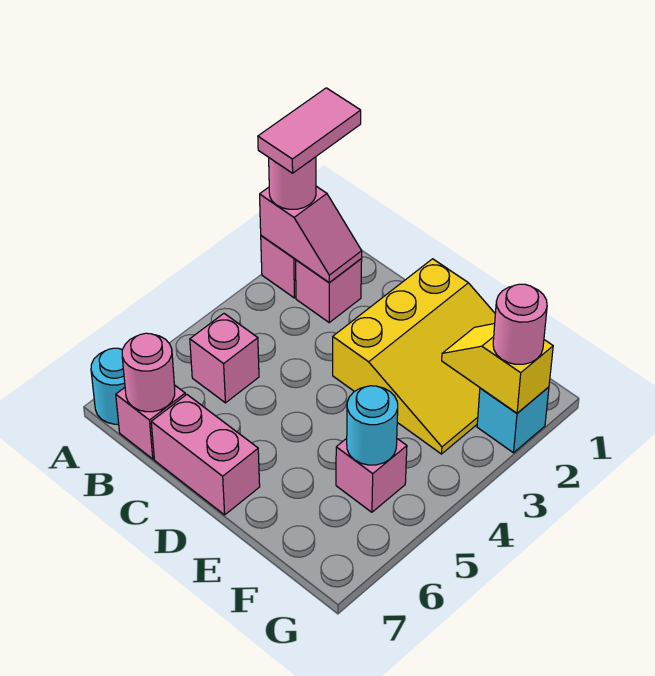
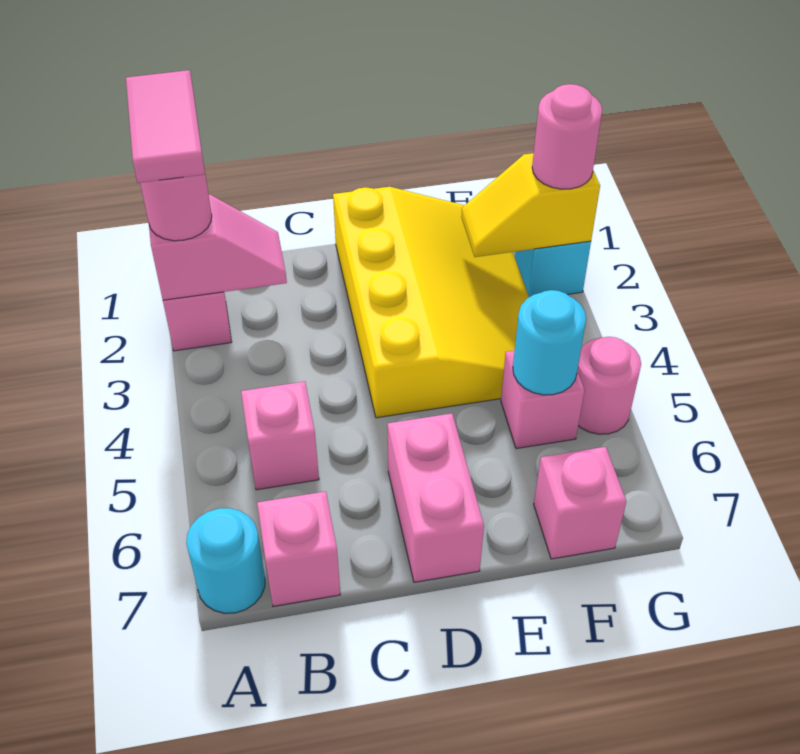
pink brick B2 level 1 -> pink brick F7 level 1
pink round brick B7 level 2 -> pink round brick G5 level 1
pink brick C7:D7 level 1 -> pink brick D6:D7 level 1
yellow slope D1:F3 level 1 top D -> yellow slope D1:F4 level 1 top D

